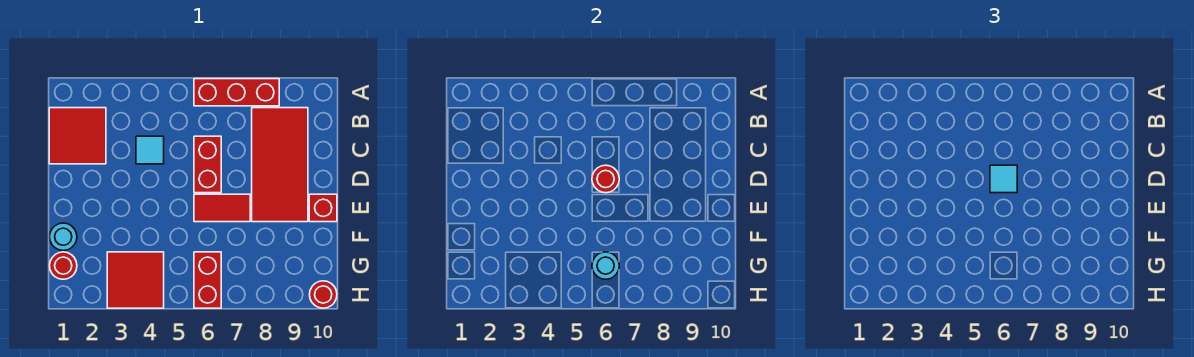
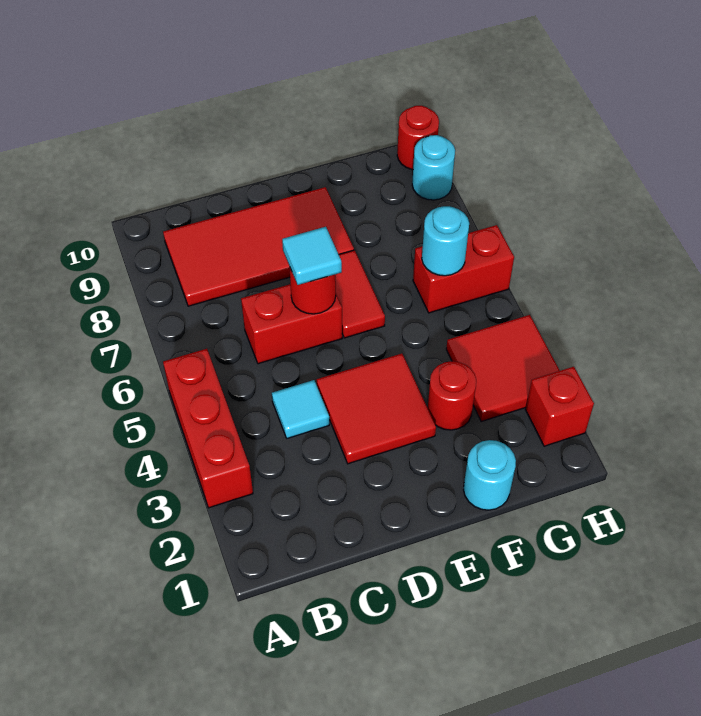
red brick A6:A8 level 1 -> red brick A3:A5 level 1
red tile B1:C2 level 1 -> red tile D3:E4 level 1
red brick E10 level 1 -> red brick H2 level 1
red round brick G1 level 1 -> red round brick F3 level 1
none -> cyan round brick H9 level 1

